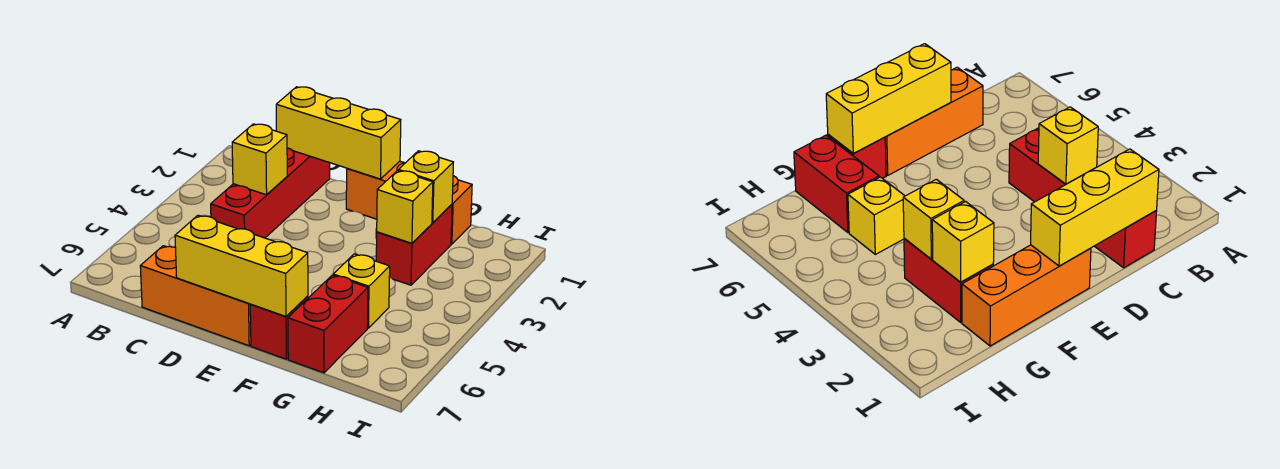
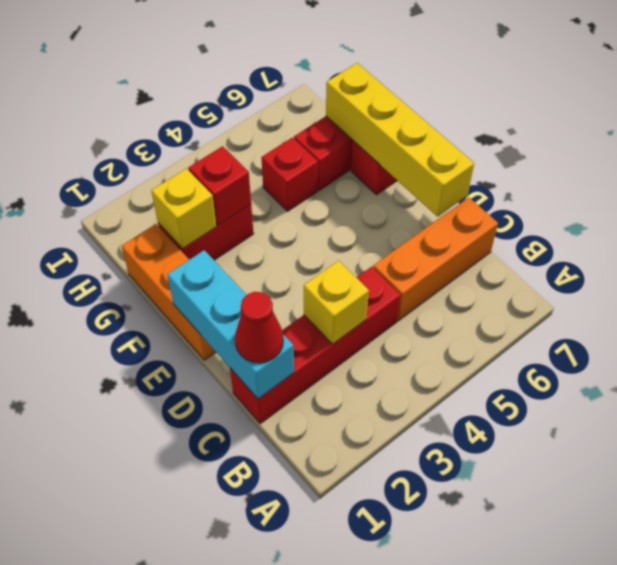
yellow brick C1:E1 level 2 -> cyan brick C1:E1 level 2
none -> red cone C1 level 3
orange brick C7:E7 level 1 -> orange brick C5:C7 level 1
yellow brick D7:F7 level 2 -> yellow brick D7:G7 level 2
yellow brick G3 level 2 -> red brick G3 level 2
yellow brick G5 level 1 -> red brick G5 level 1

